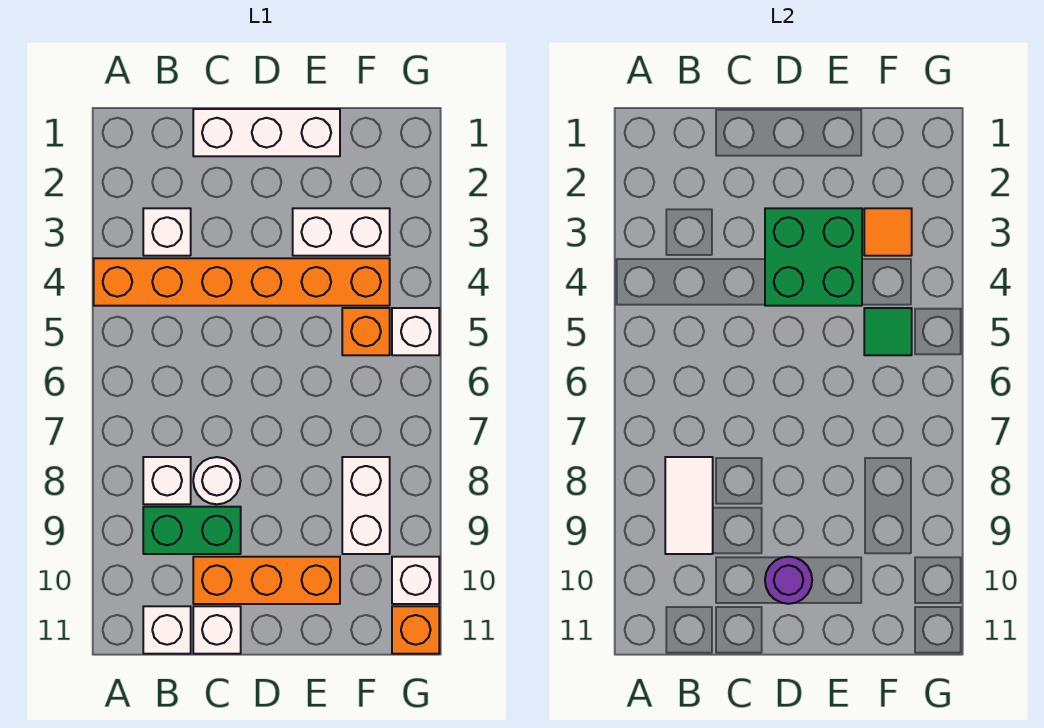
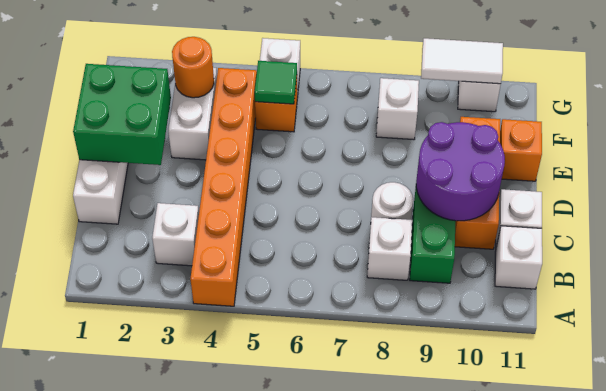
white tile B8:B9 level 2 -> white tile G9:G10 level 2
green brick D3:E4 level 2 -> green brick D1:E2 level 2
purple round brick D10 level 2 -> purple round brick C9:D10 level 2
orange tile F3 level 2 -> orange round brick F3 level 2
white brick F8:F9 level 1 -> white brick F8 level 1
orange brick G11 level 1 -> orange brick E11 level 1

